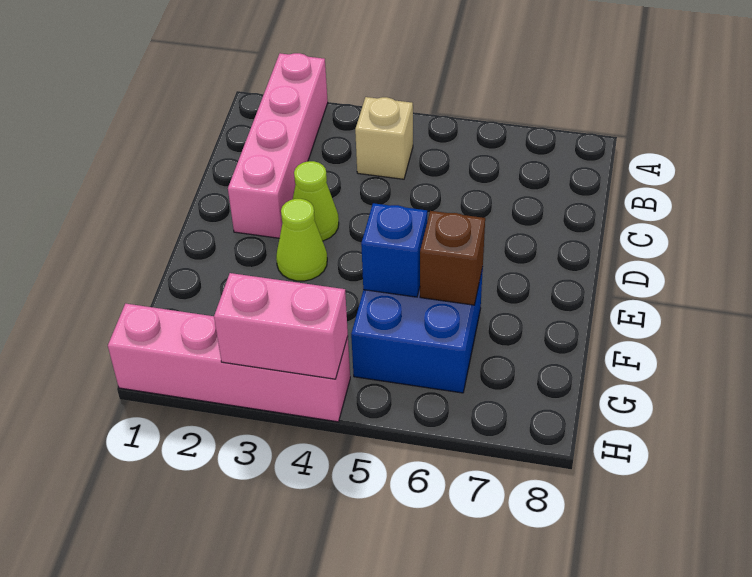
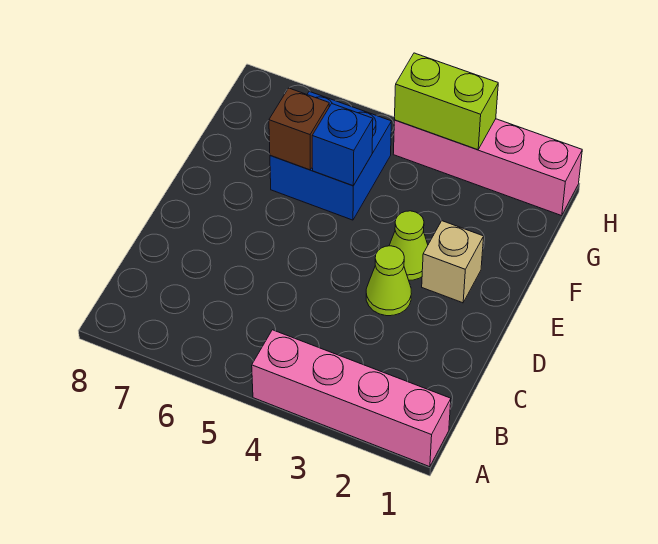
pink brick A2:D2 level 1 -> pink brick A1:A4 level 1
tan brick B4 level 1 -> tan brick E2 level 1
pink brick H3:H4 level 2 -> lime brick H3:H4 level 2

